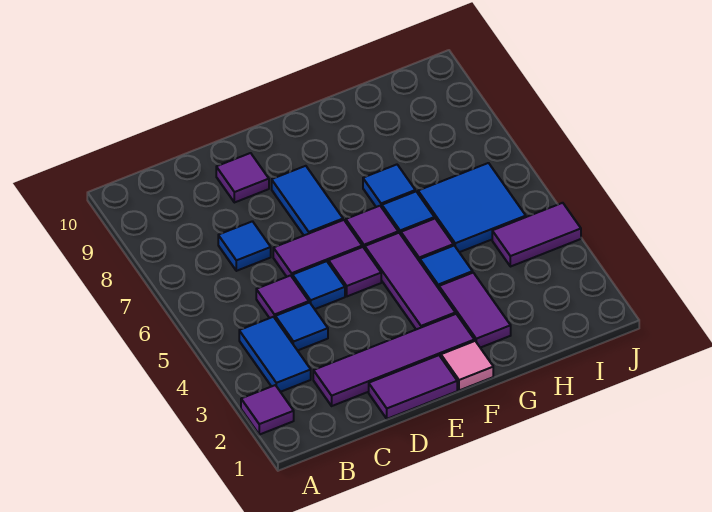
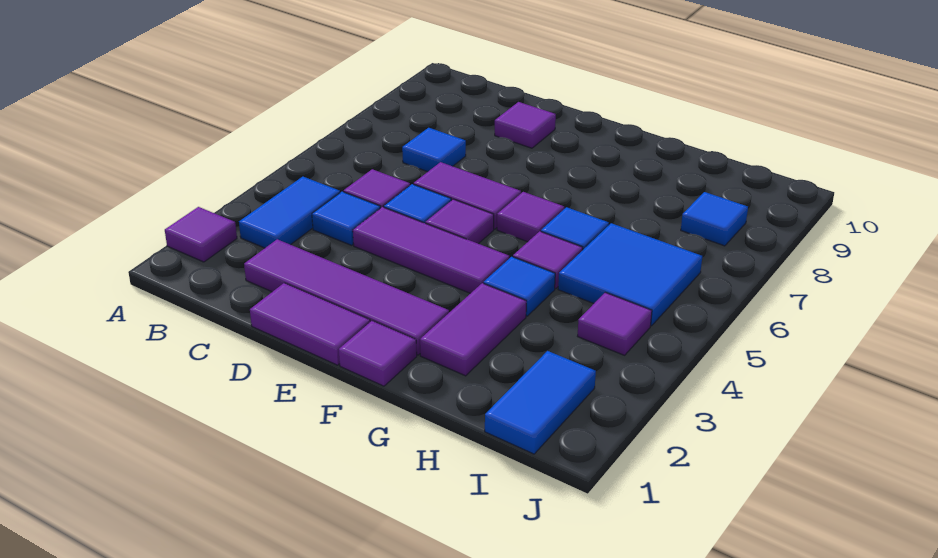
blue tile E7:E8 level 1 -> blue tile I1:I2 level 1
pink tile F1 level 1 -> purple tile F1 level 1
purple tile F3:F5 level 1 -> purple tile D4:F4 level 1
blue tile G7 level 1 -> blue tile I8 level 1
purple tile I4:J4 level 1 -> purple tile I4 level 1

